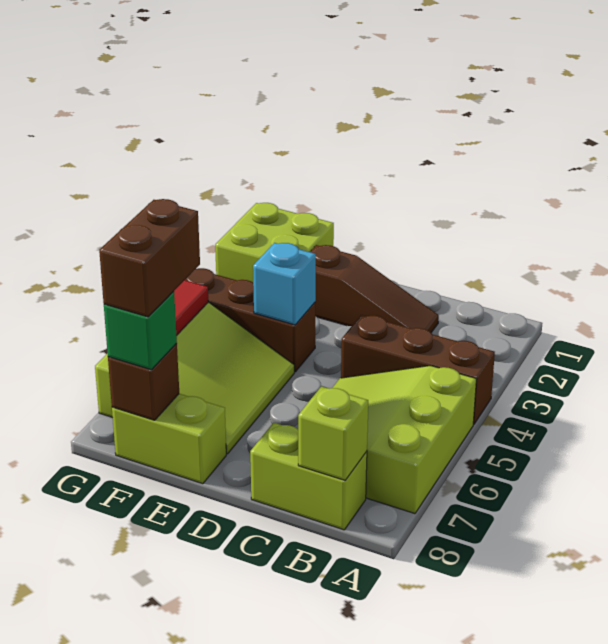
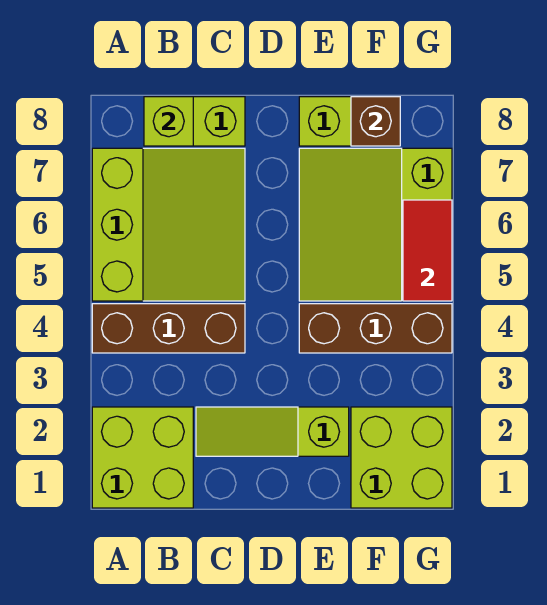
none -> lime brick A1:B2 level 1
brown slope C2:E2 level 1 top E -> lime slope C2:E2 level 1 top E
cyan brick E4 level 2 -> none
brown brick F7:F8 level 4 -> none
green brick F8 level 3 -> none

